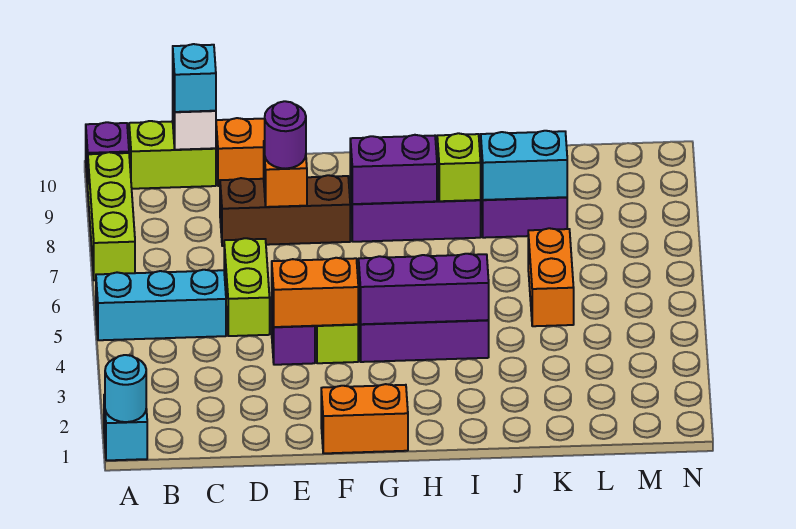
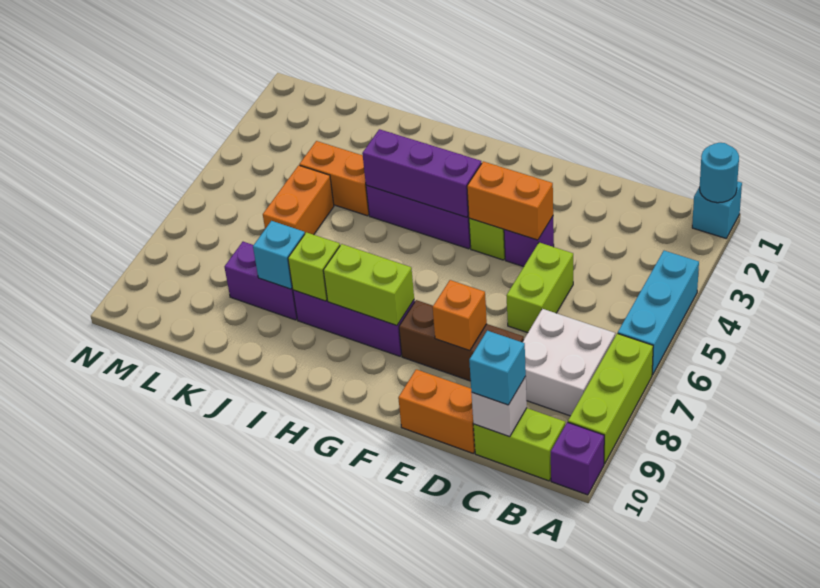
cyan brick A5:C5 level 1 -> cyan brick A4:A6 level 1
none -> white brick B7:C8 level 1
purple round brick E8 level 3 -> none
orange brick F1:G1 level 1 -> orange brick J4:K4 level 1
purple brick G8:H8 level 2 -> lime brick G8:H8 level 2
cyan brick J8:K8 level 2 -> cyan brick J8 level 2

